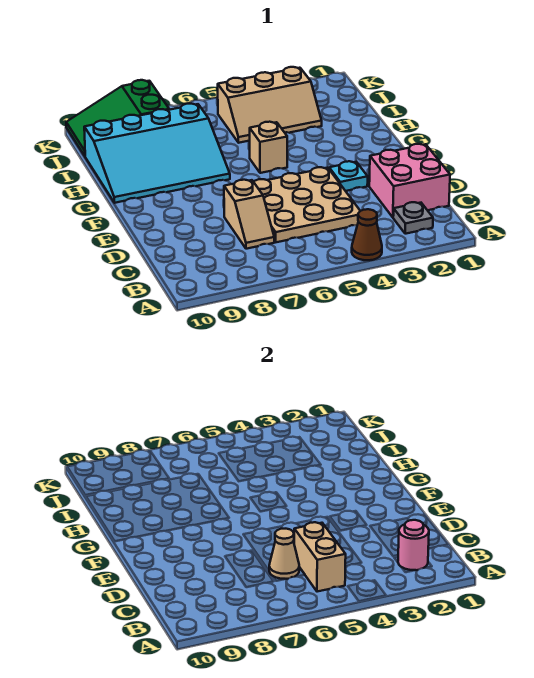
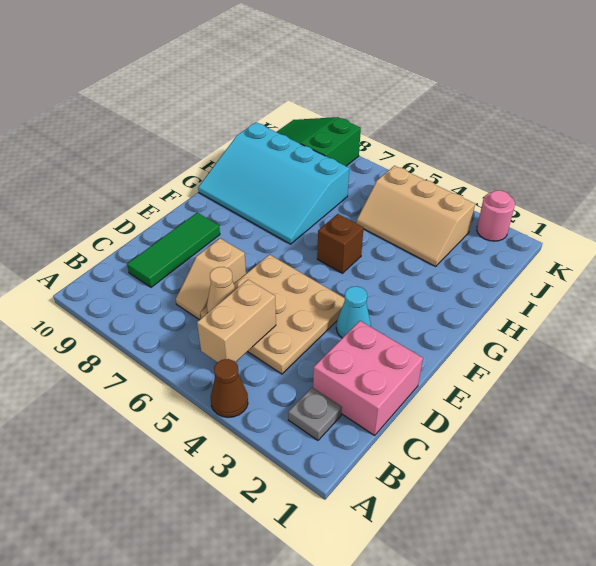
pink round brick B2 level 2 -> pink round brick K2 level 1
none -> green tile C9:E9 level 1
cyan plate E3 level 1 -> cyan cone E3 level 1
tan brick G5 level 1 -> brown brick G5 level 1

